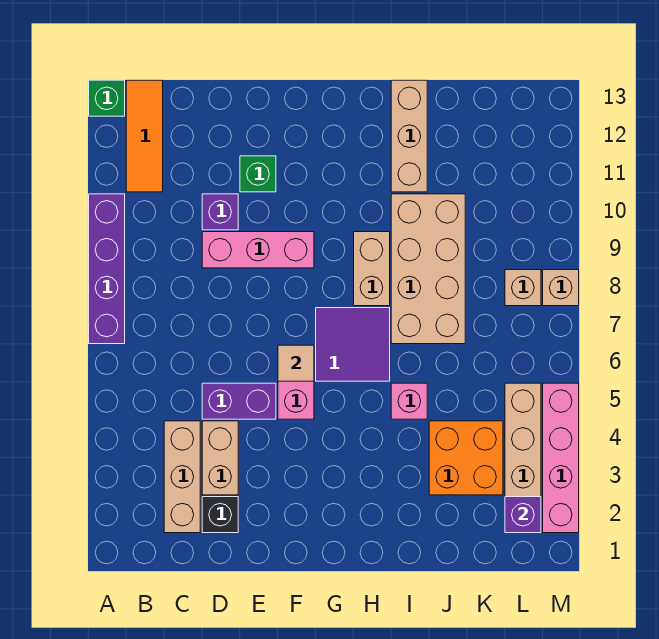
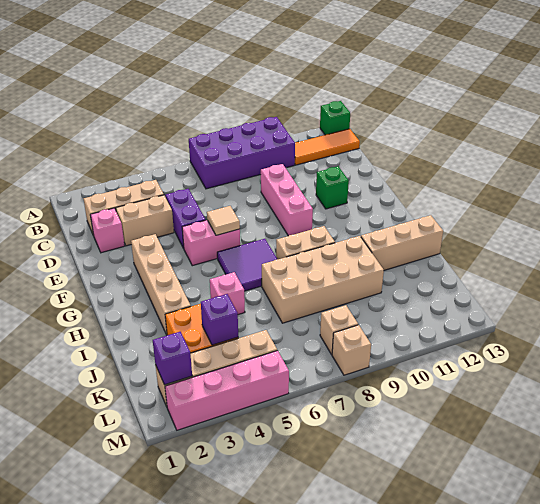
purple brick A7:A10 level 1 -> purple brick A7:B10 level 1
black brick D2 level 1 -> pink brick D2 level 1
purple brick D10 level 1 -> purple brick K4 level 2
none -> tan brick F3:I3 level 1

